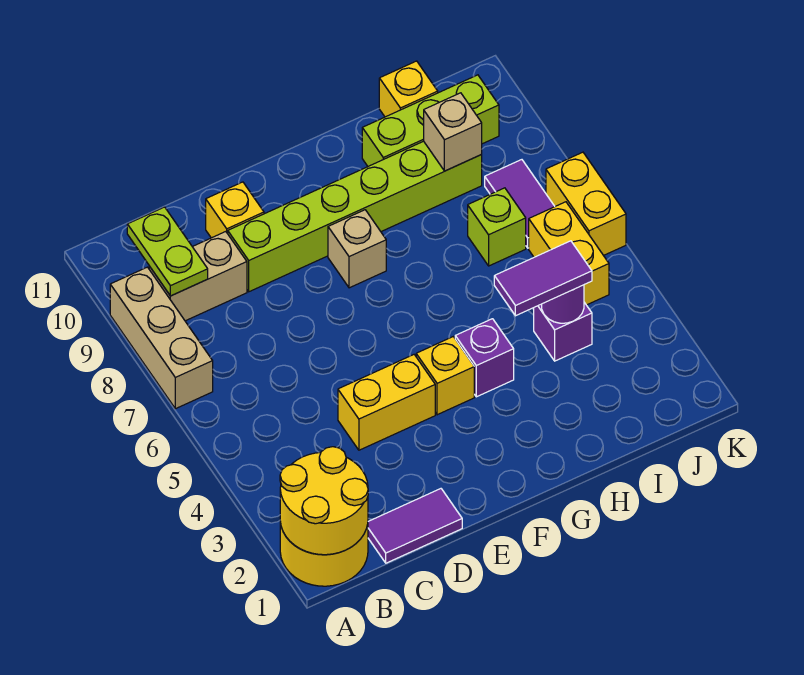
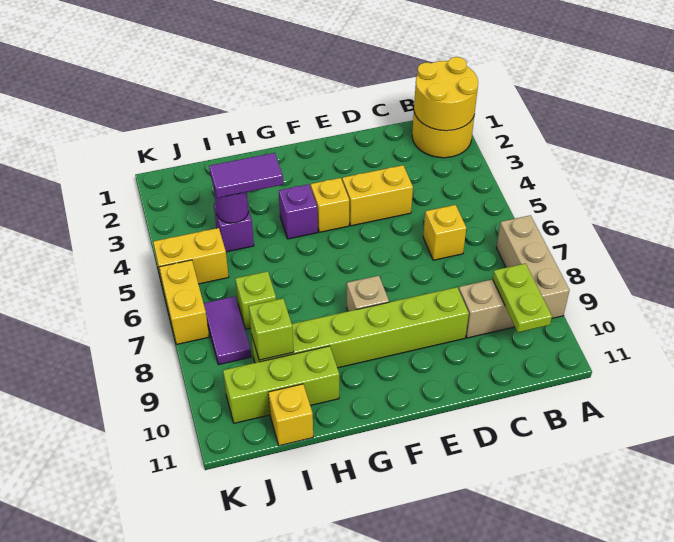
purple tile C1:D1 level 1 -> none
yellow brick D10 level 1 -> yellow brick C6 level 1
tan brick I9 level 2 -> lime brick I9 level 2
yellow brick J5:J6 level 1 -> yellow brick J5:K5 level 1

